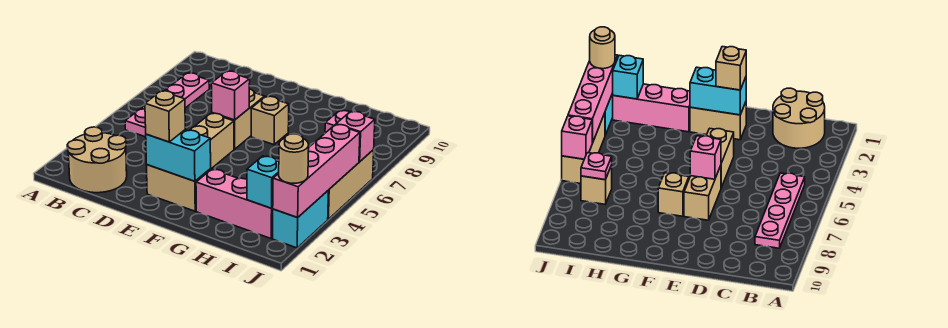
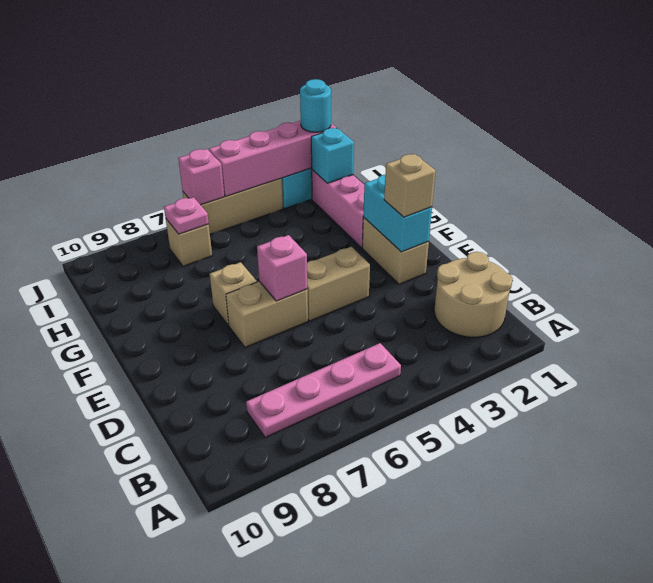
tan round brick J2 level 3 -> cyan round brick J2 level 3

